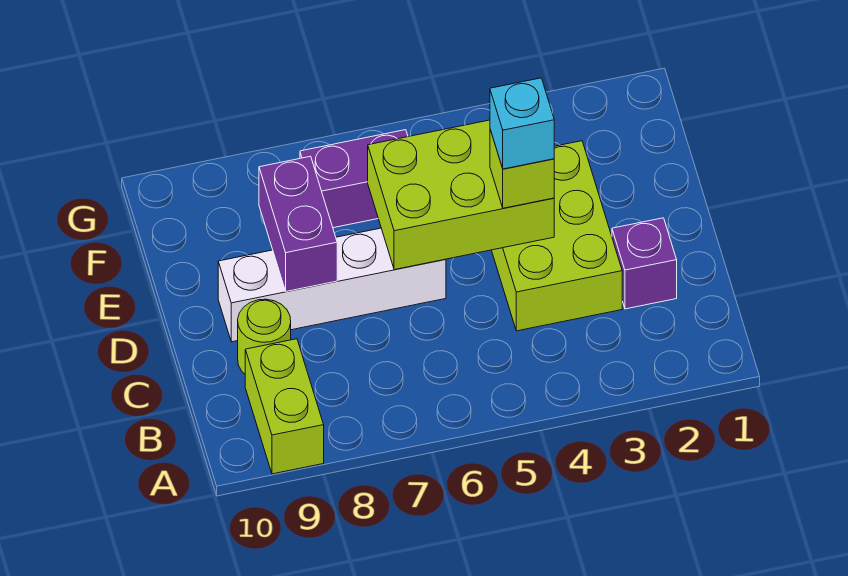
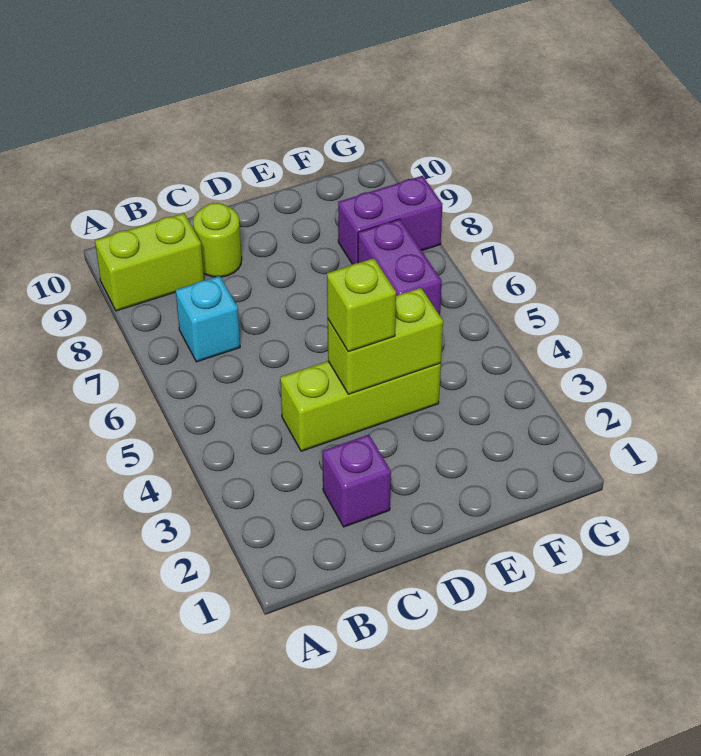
lime brick C3:E4 level 1 -> lime brick C4:E4 level 1
lime brick D4:E6 level 2 -> lime brick D4:E4 level 2
cyan brick D4 level 4 -> cyan brick B7 level 1
white brick D6:D9 level 1 -> none
purple brick D8:E8 level 2 -> purple brick F8:G8 level 1

